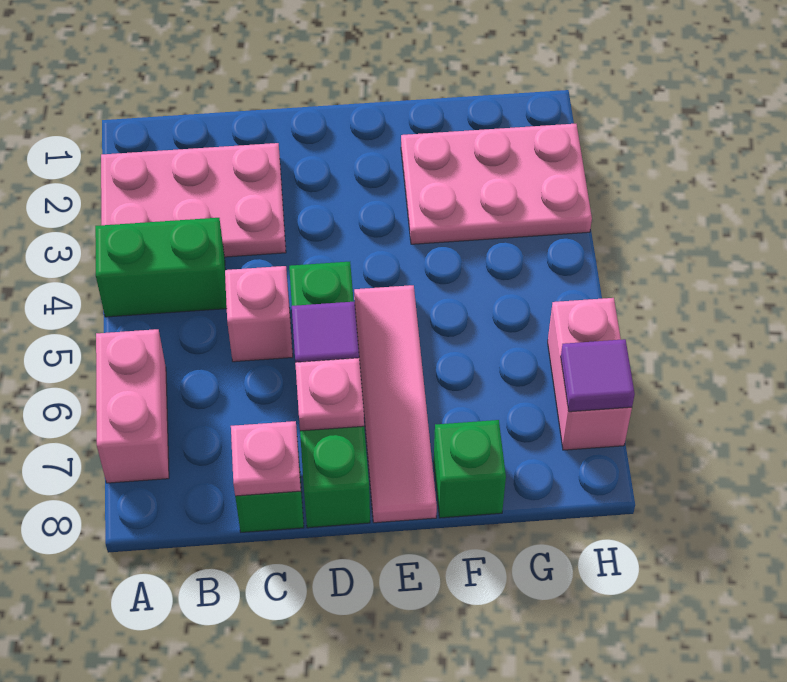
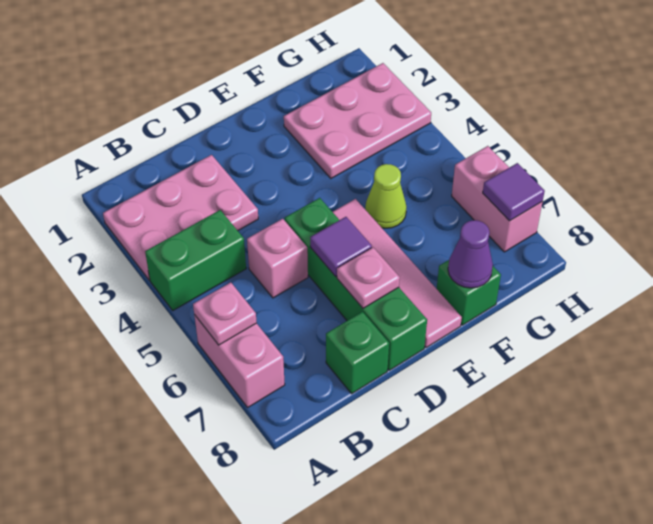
pink plate C8 level 2 -> pink plate A6 level 2
none -> lime cone F5 level 1
none -> purple cone F8 level 2

